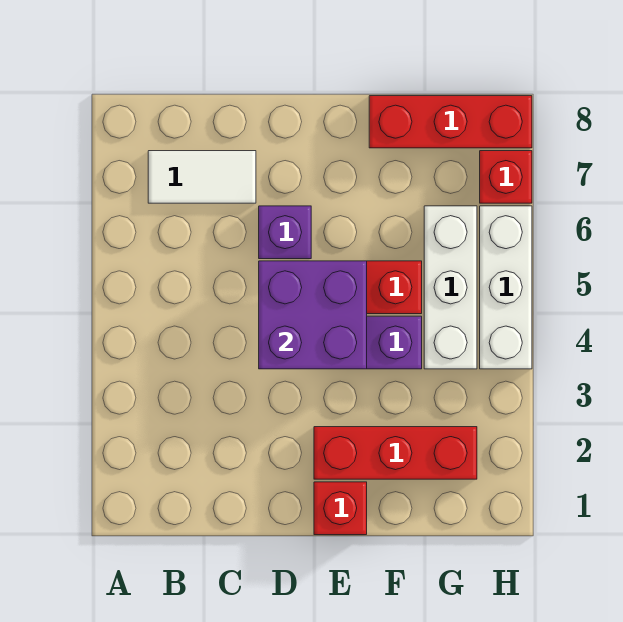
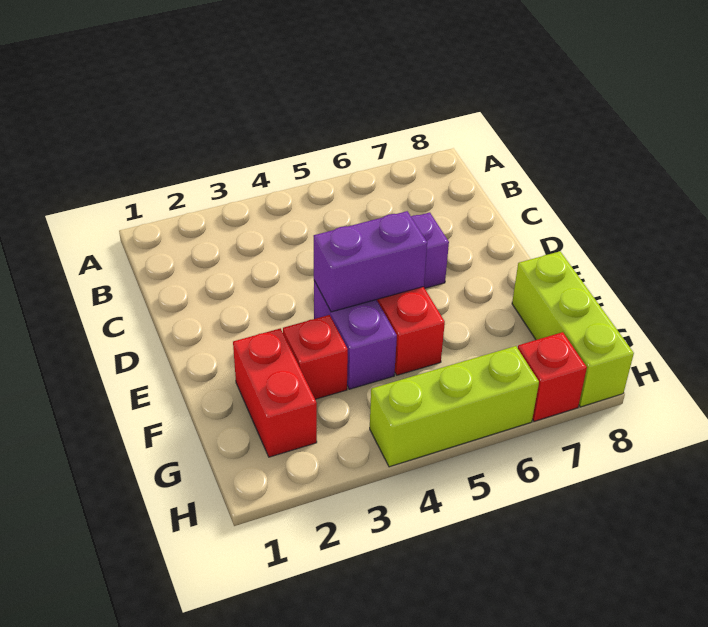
white tile B7:C7 level 1 -> none
purple brick D4:E5 level 2 -> purple brick E4:E5 level 2
red brick E1 level 1 -> red brick F3 level 1
red brick E2:G2 level 1 -> red brick F2:G2 level 1
red brick F8:H8 level 1 -> lime brick F8:H8 level 1
white brick G4:G6 level 1 -> none
white brick H4:H6 level 1 -> lime brick H4:H6 level 1

